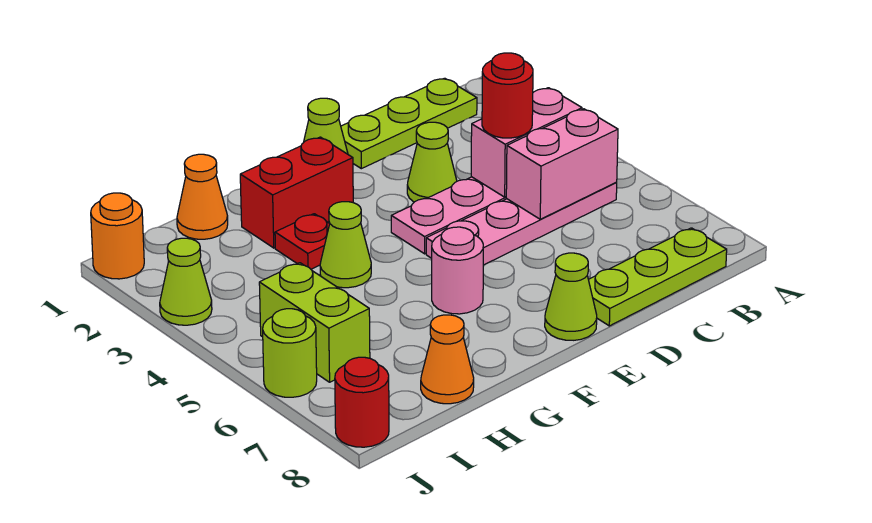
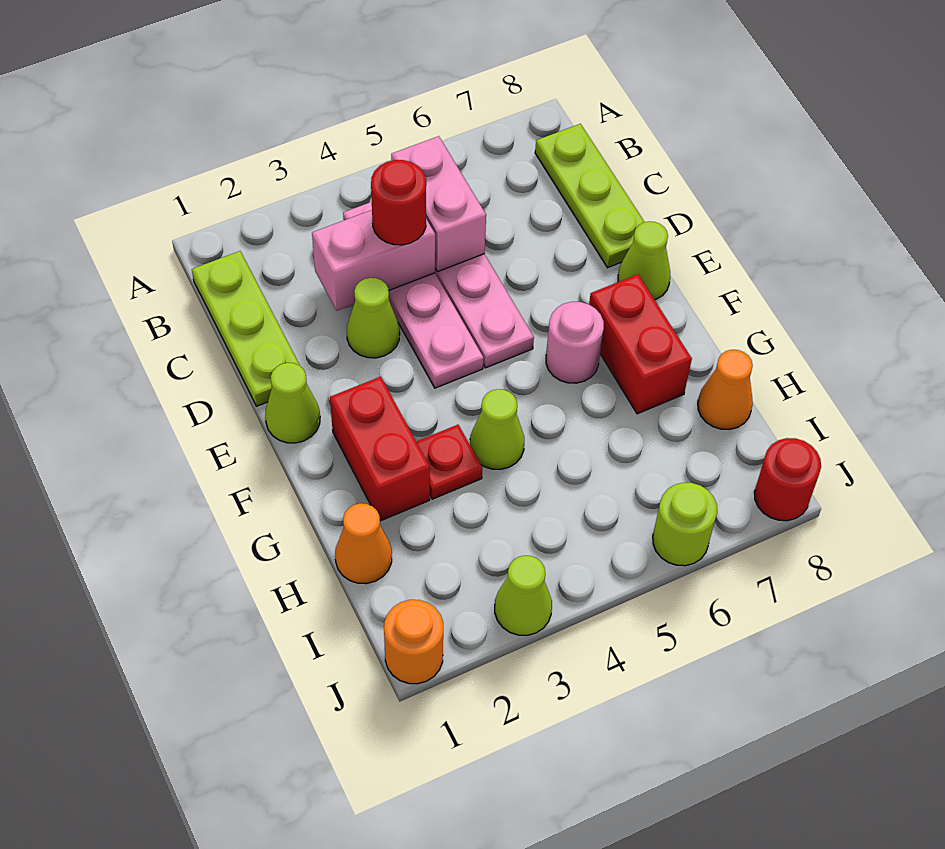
pink brick B4:C4 level 2 -> pink brick C3:C4 level 2
none -> red brick F7:G7 level 1
lime brick I5:I6 level 1 -> none

